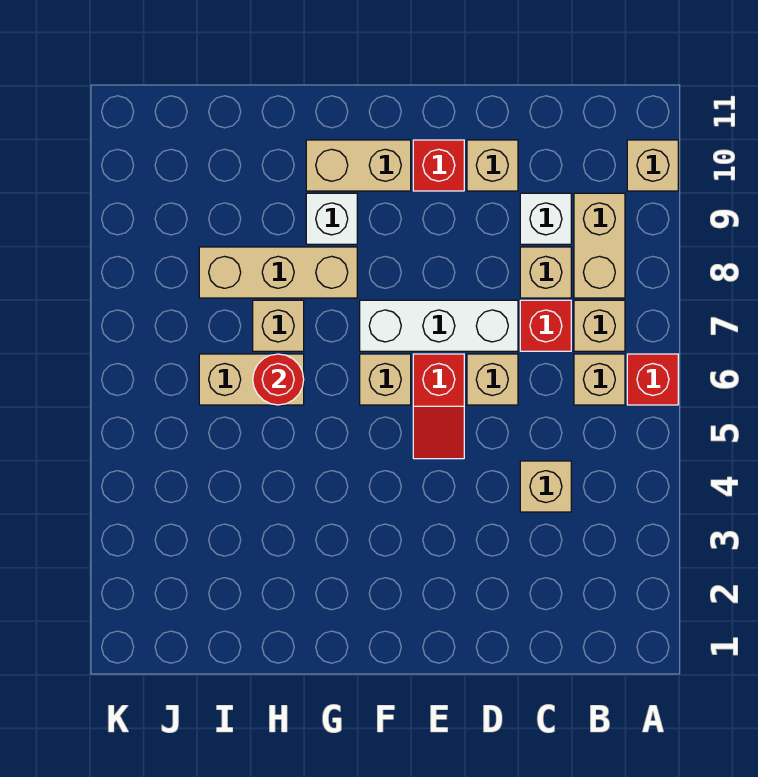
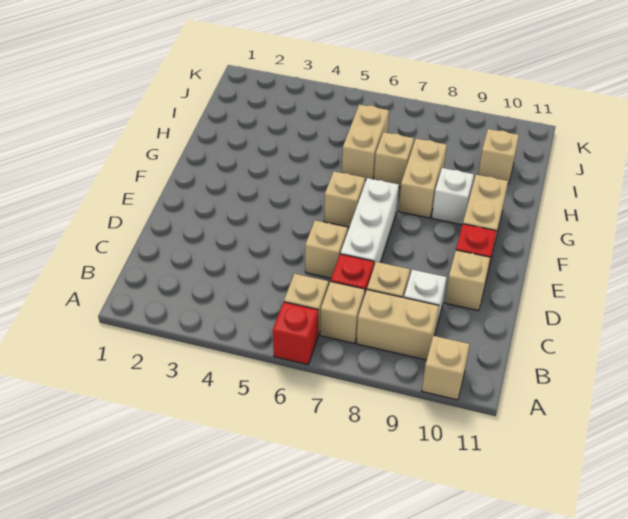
tan brick C4 level 1 -> tan brick I10 level 1
red slope E5:E6 level 1 top 6 -> none
tan brick G8:I8 level 1 -> tan brick G8:H8 level 1
red round brick H6 level 2 -> none

